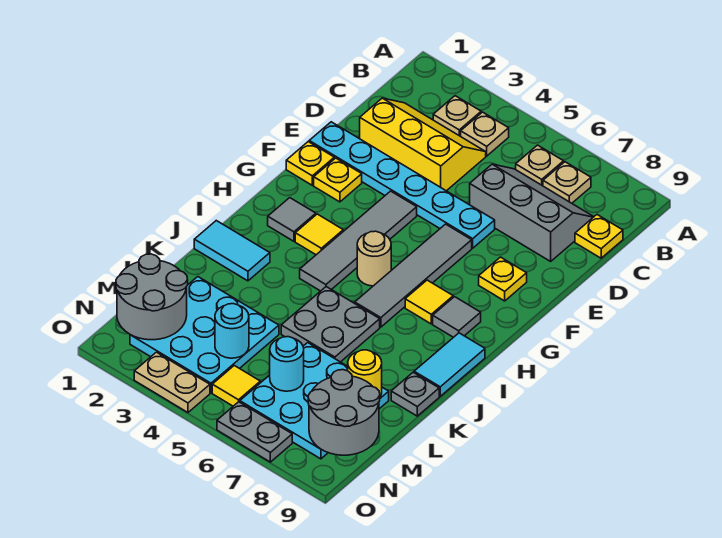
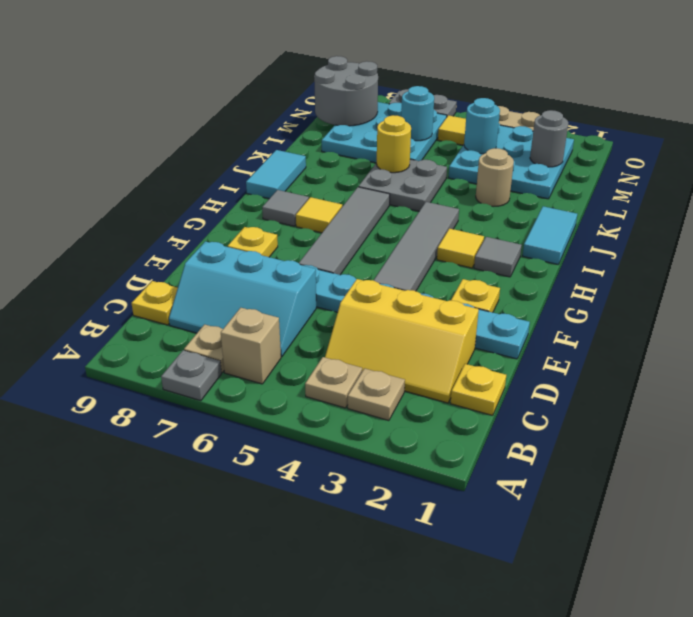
tan plate B6 level 1 -> tan brick B6 level 1
grey slope C6:D8 level 1 top D -> cyan slope C6:D8 level 1 top D
yellow plate F1 level 1 -> yellow plate C1 level 1
tan round brick H5 level 1 -> tan round brick K3 level 1
cyan tile J1:J2 level 1 -> cyan tile I1:J1 level 1
grey plate K9 level 1 -> grey plate A7 level 1
yellow round brick L8 level 2 -> yellow round brick K6 level 2
grey round brick M1:N2 level 2 -> grey round brick M2 level 2

